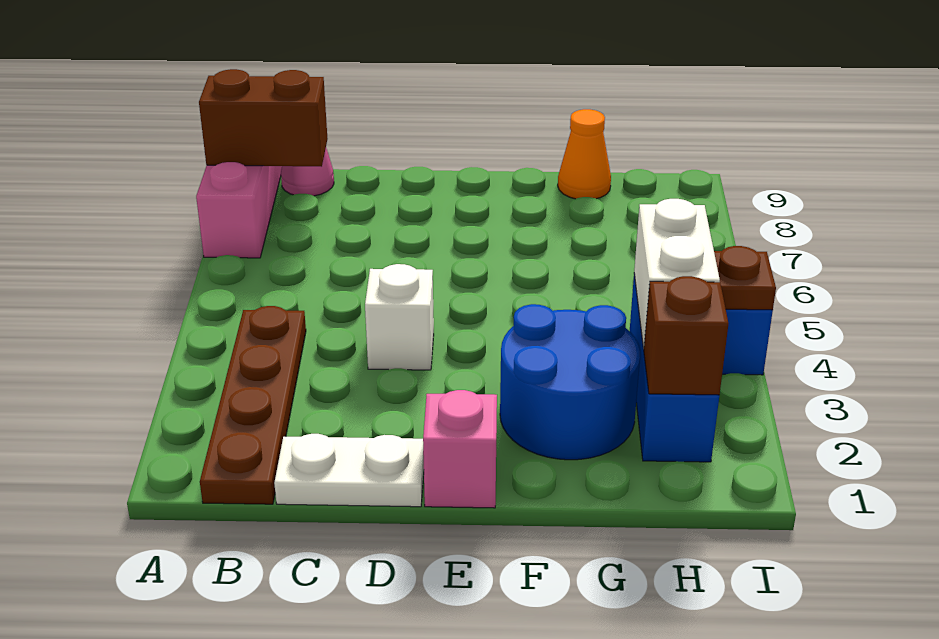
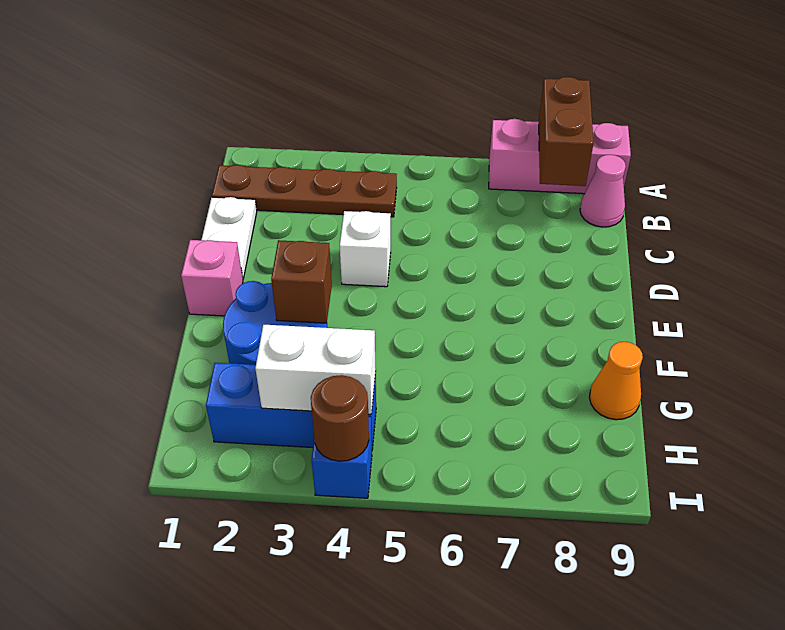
brown brick H2 level 2 -> brown brick F3 level 2
brown plate I4 level 2 -> brown round brick I4 level 2

